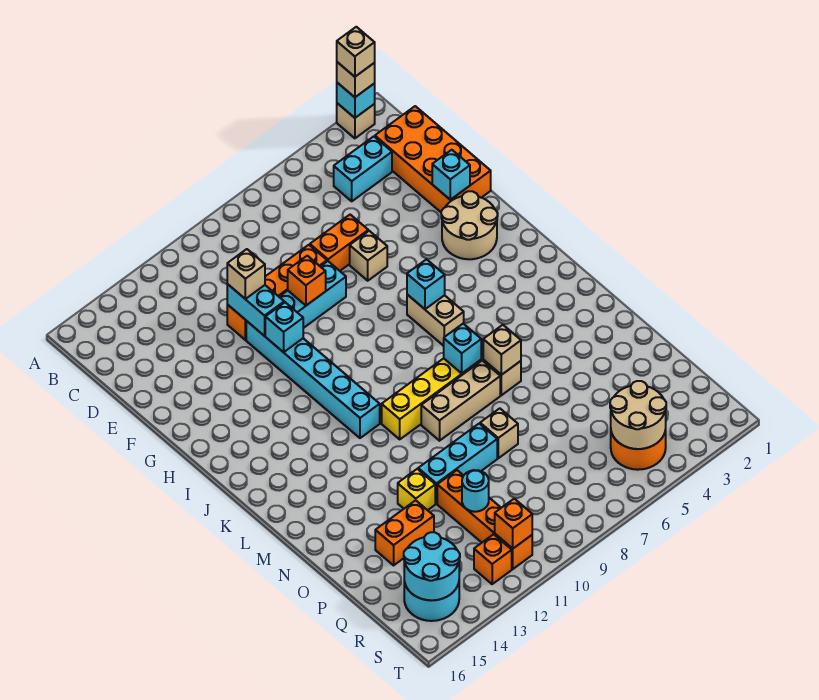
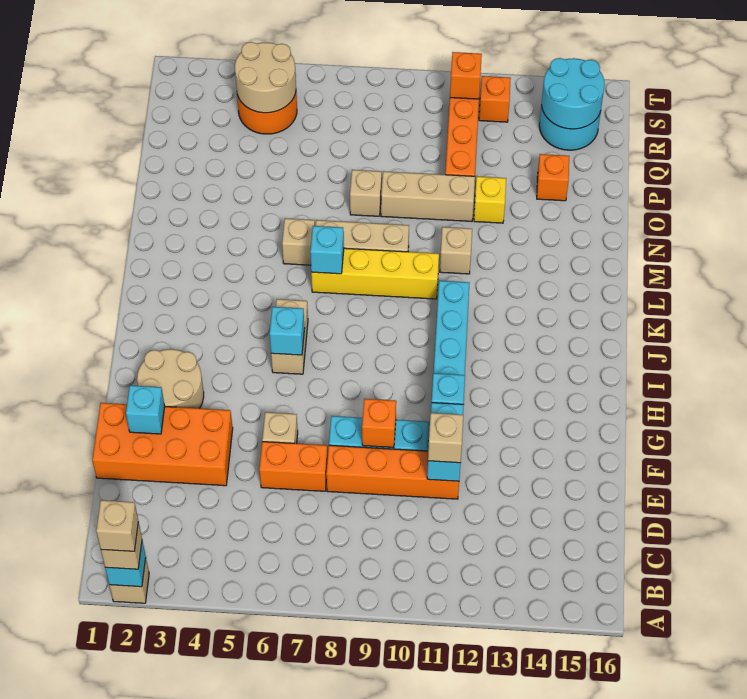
orange brick C1:F2 level 1 -> orange brick E1:F4 level 1
cyan brick C3:C4 level 1 -> none
tan brick M6 level 2 -> tan brick M11 level 1
cyan brick O9:O11 level 1 -> tan brick O9:O11 level 1
orange brick P13:P14 level 1 -> orange brick P14 level 1
cyan round brick Q11 level 2 -> none

